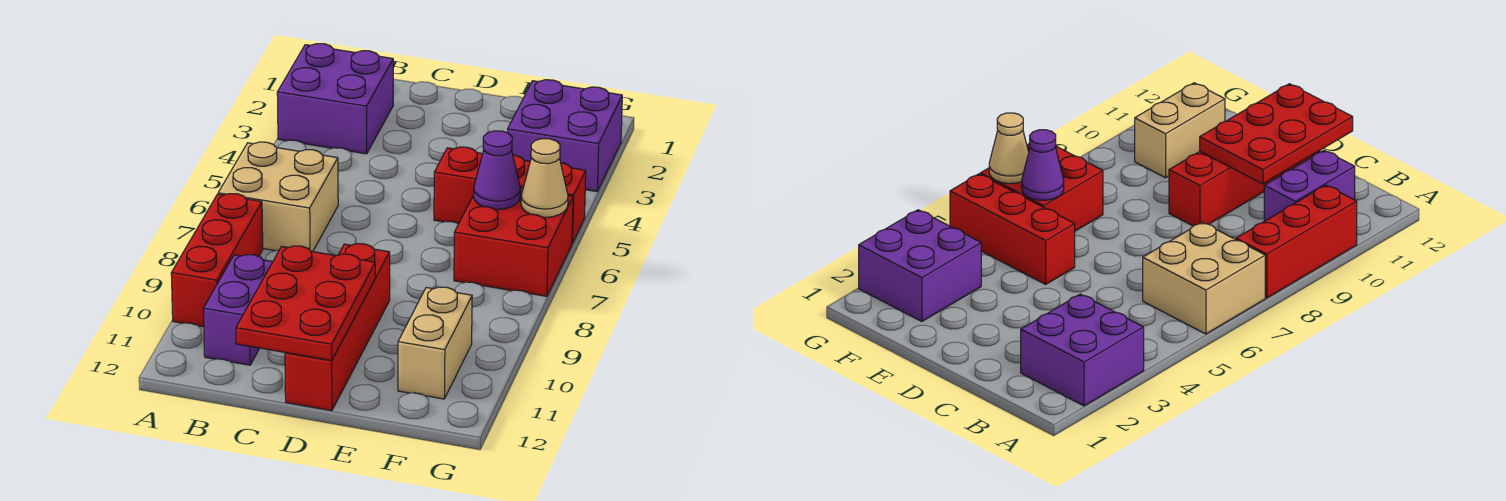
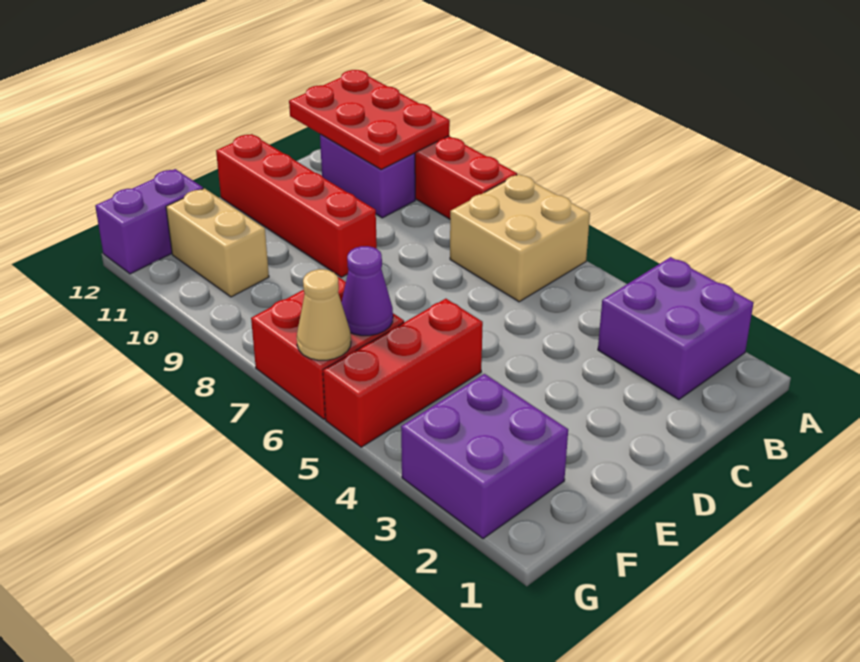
red plate C10:D12 level 2 -> red plate A10:B12 level 2
none -> purple brick F12:G12 level 1

